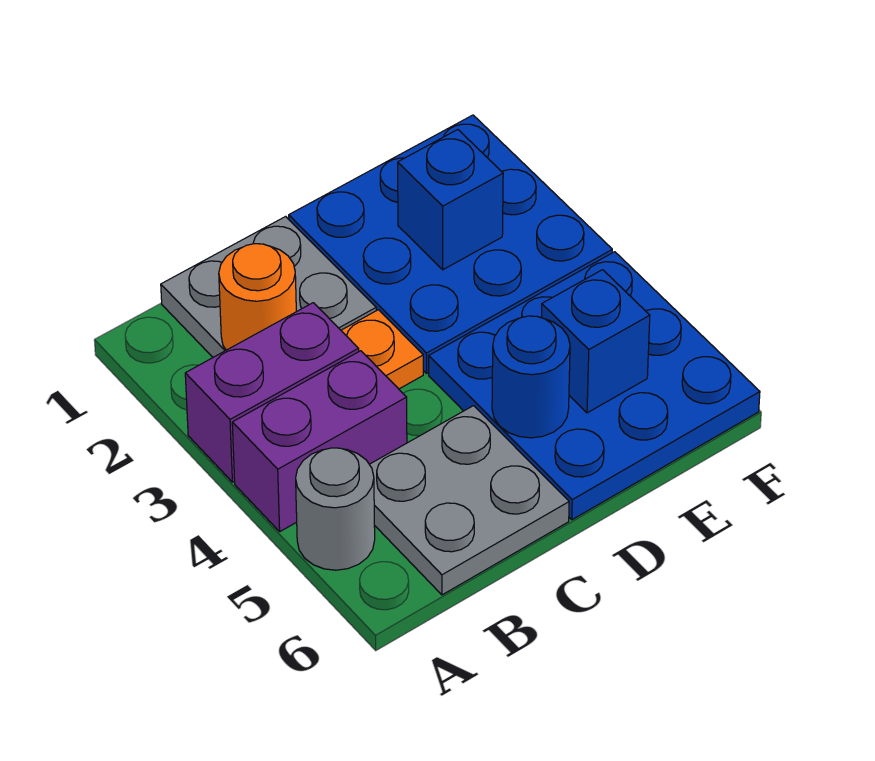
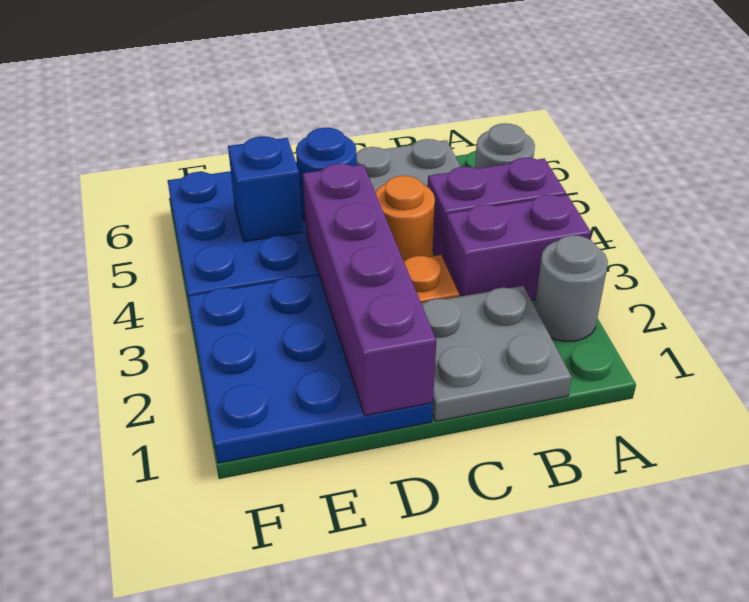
none -> grey round brick A2 level 1
orange round brick B2 level 2 -> orange round brick C4 level 1
none -> purple brick D1:D4 level 2
blue brick E2 level 2 -> none

